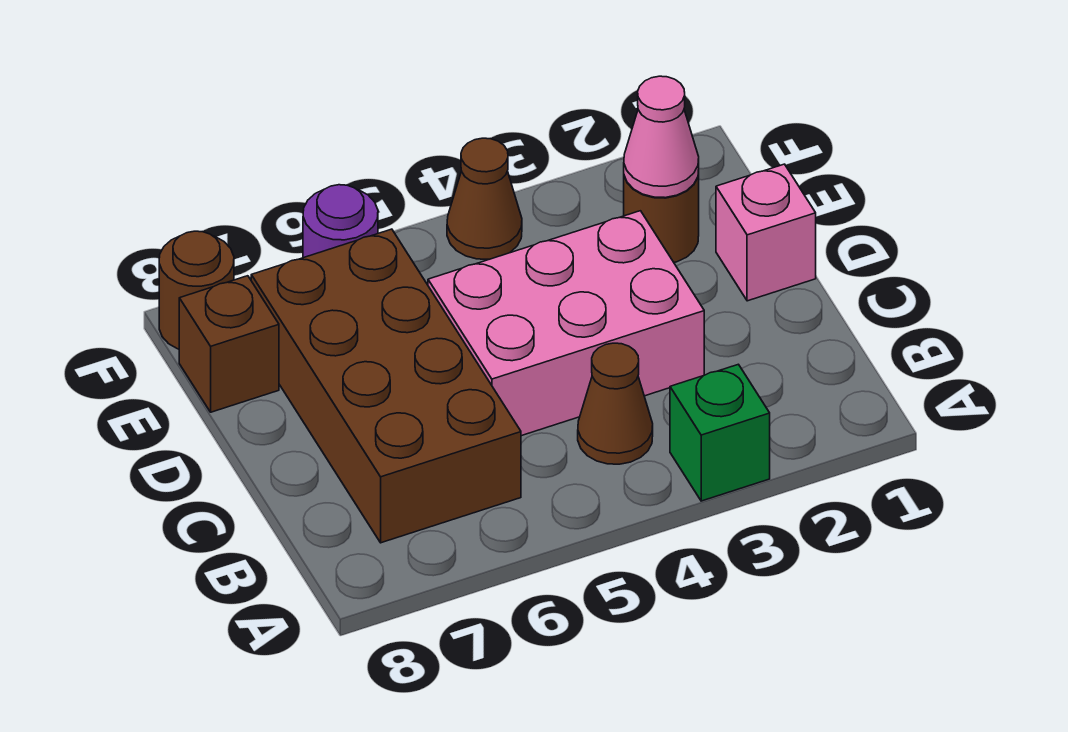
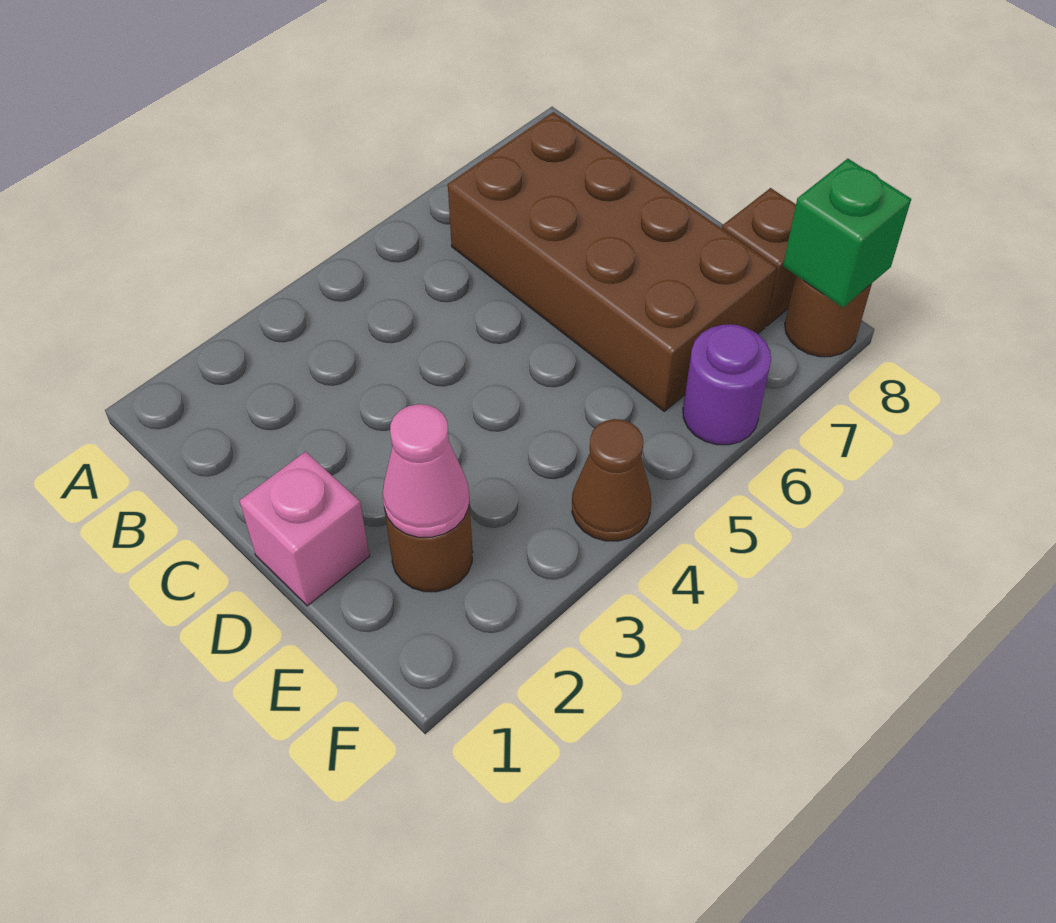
green brick A3 level 1 -> green brick F8 level 2
brown cone B4 level 1 -> none
pink brick C3:D5 level 1 -> none

